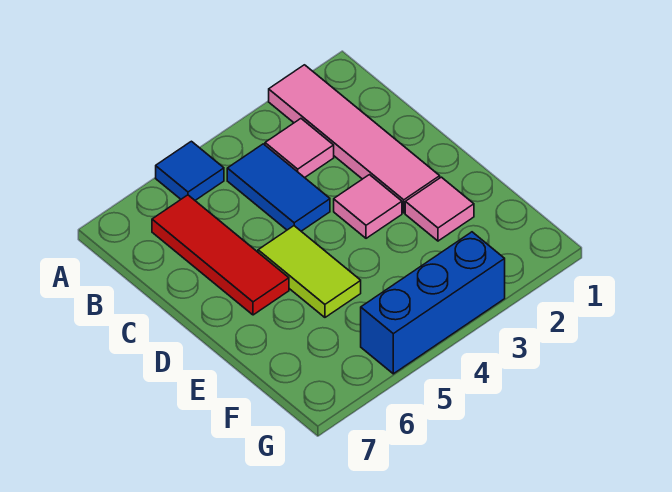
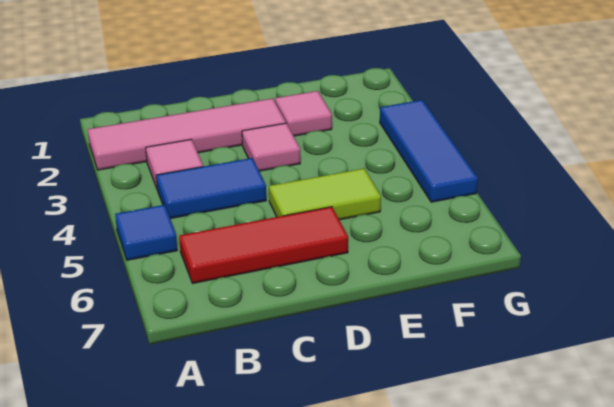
blue brick G3:G5 level 1 -> blue tile G3:G5 level 1

